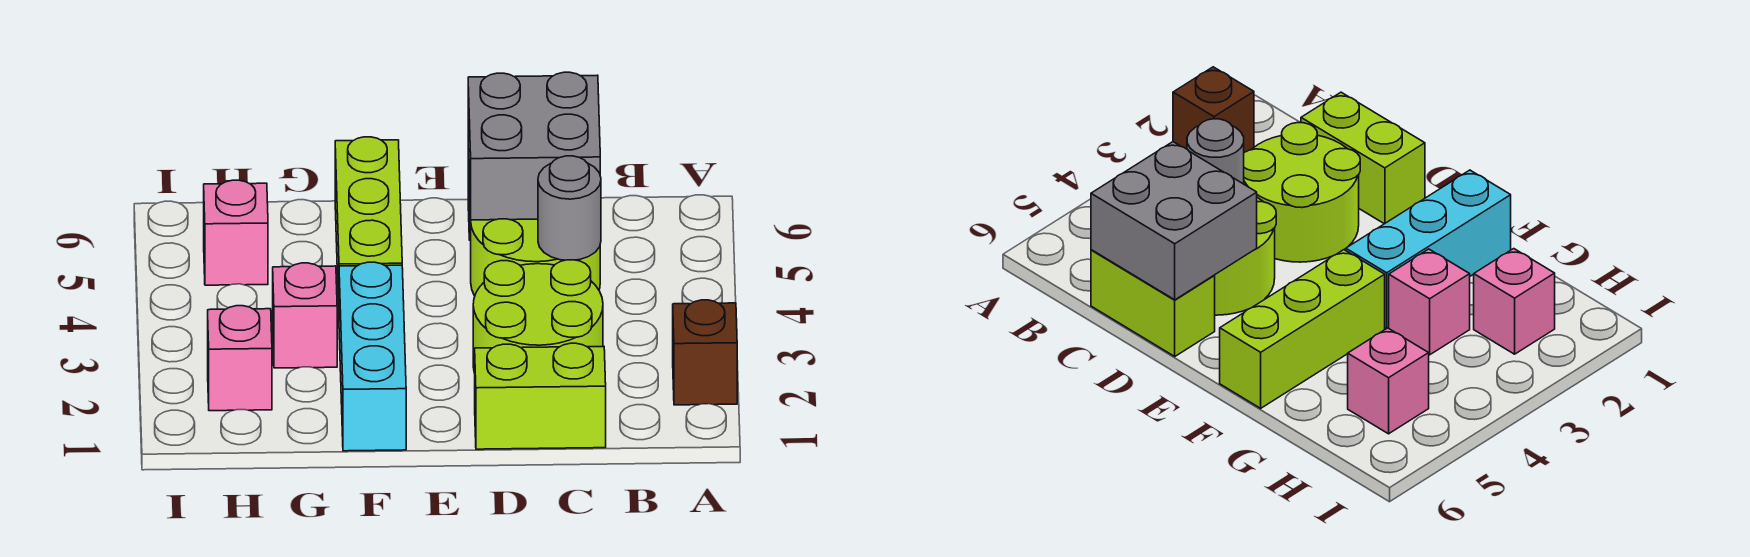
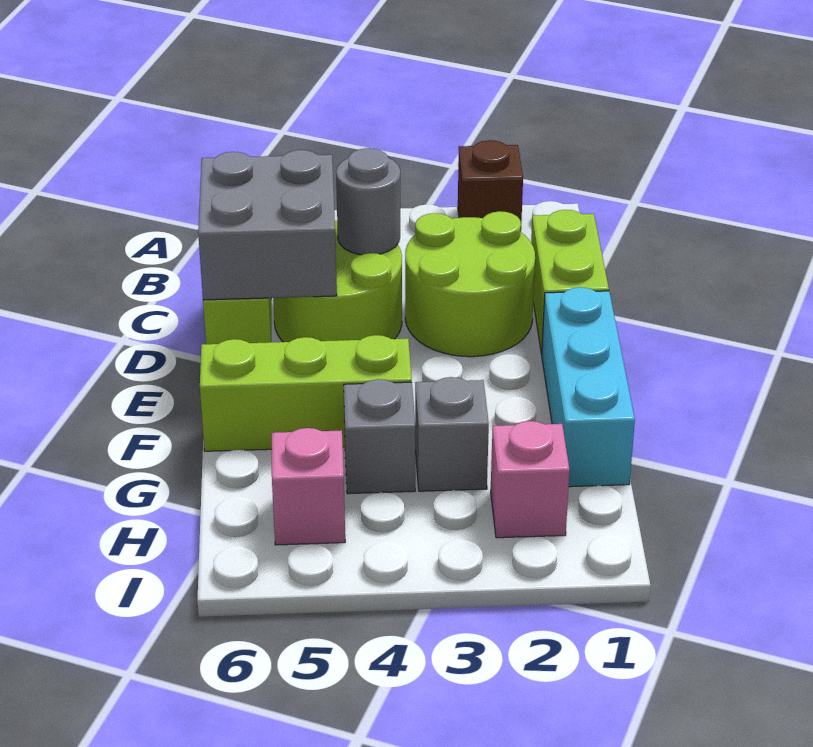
cyan brick F1:F3 level 1 -> cyan brick E1:G1 level 1
pink brick G3 level 1 -> grey brick G3 level 1
none -> grey brick G4 level 1

